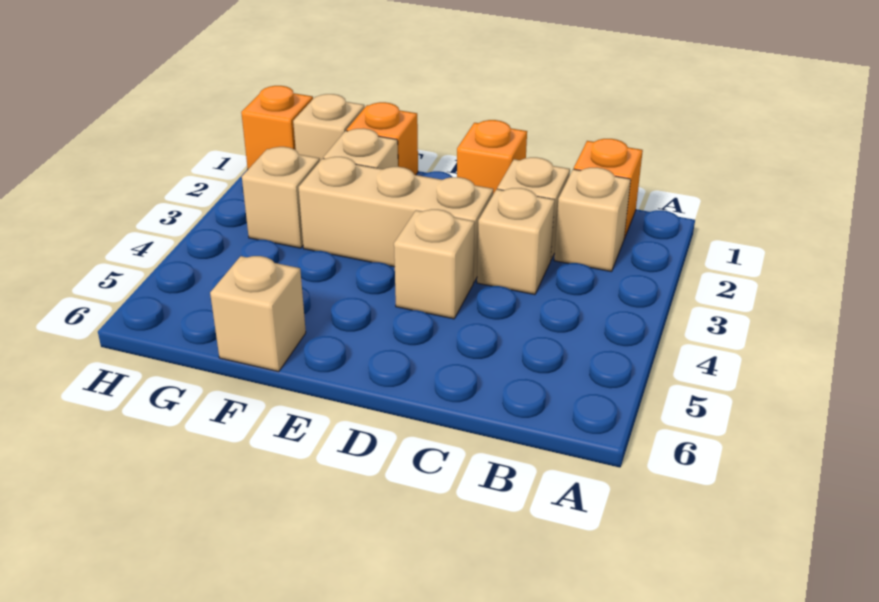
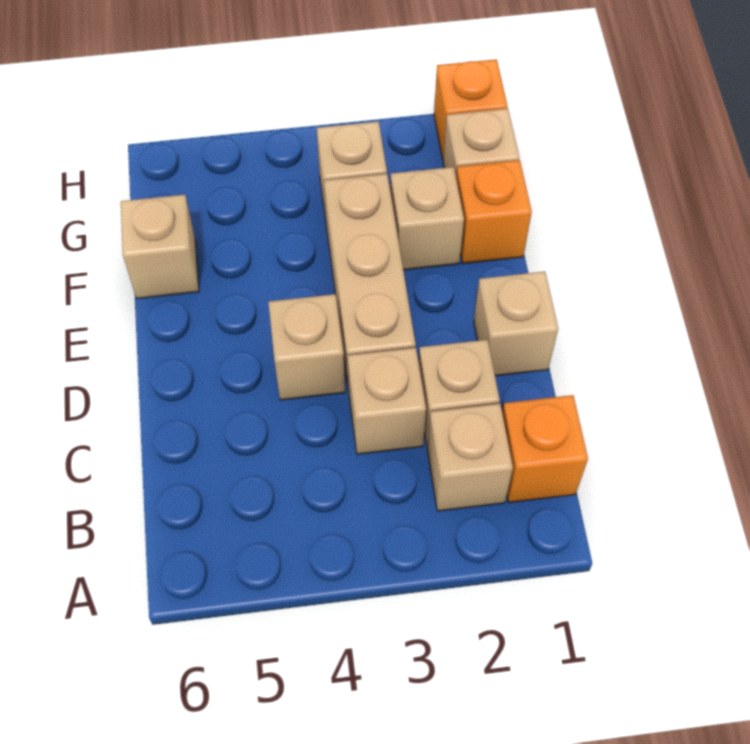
orange brick D1 level 1 -> tan brick D1 level 1

